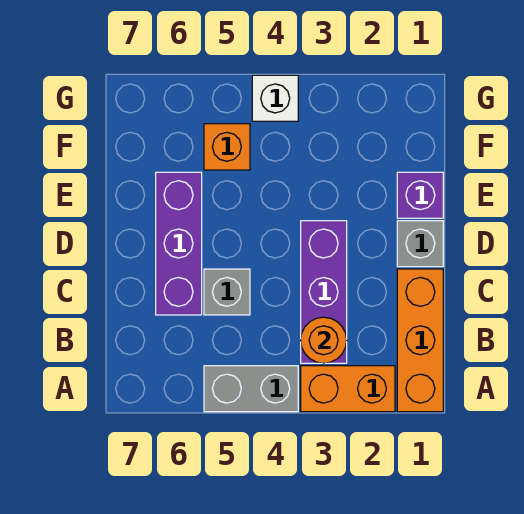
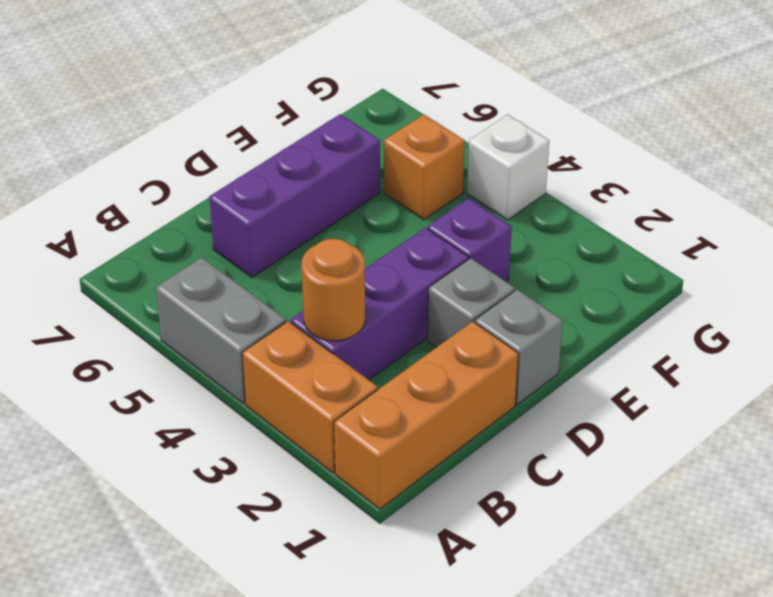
grey brick C5 level 1 -> grey brick D2 level 1
purple brick E1 level 1 -> purple brick E3 level 1

